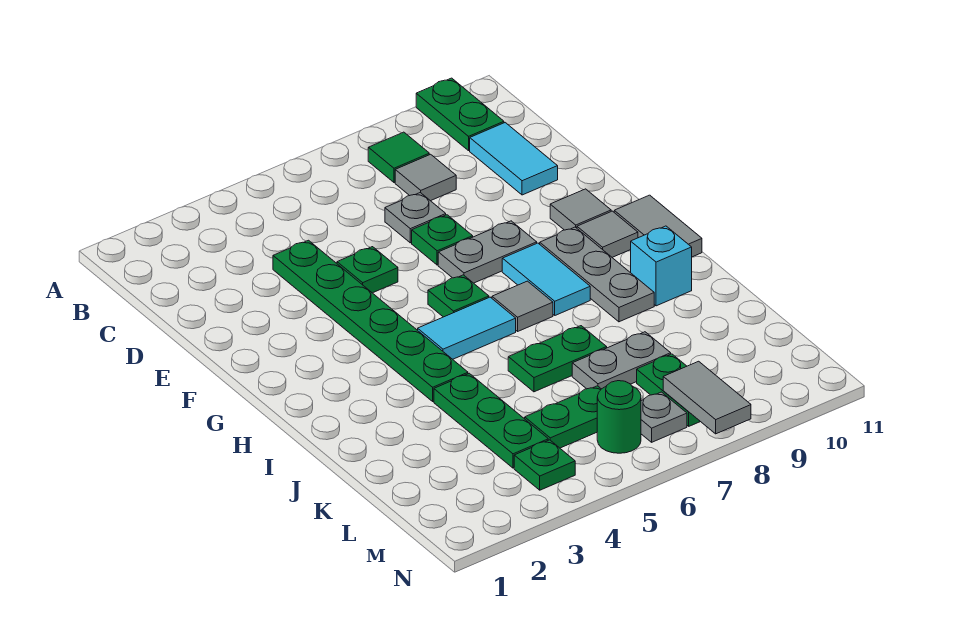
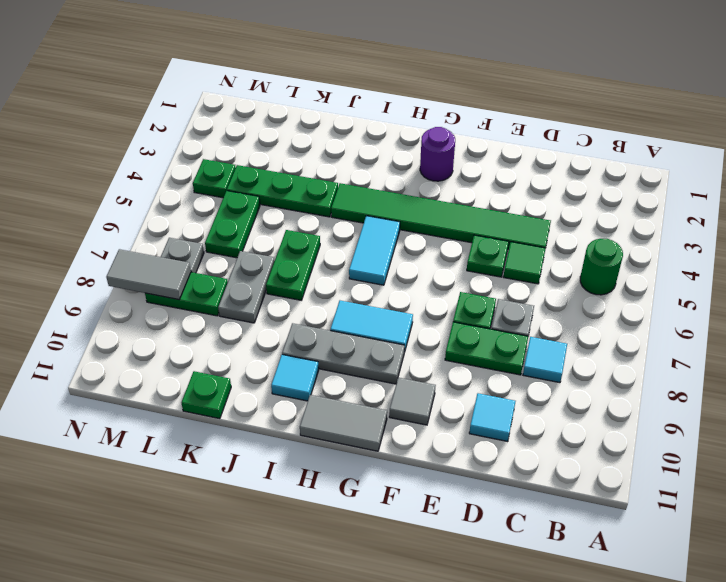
green plate A10:B10 level 1 -> green plate D8:E8 level 1
green tile B8 level 1 -> green tile D5 level 1
grey tile C8 level 1 -> cyan tile C8 level 1
cyan tile C10:D10 level 1 -> cyan tile D10 level 1
green plate D4:I4 level 1 -> green tile D4:I4 level 1
grey plate F7:F8 level 1 -> none
none -> purple round brick G2 level 1
green plate G6 level 1 -> green plate K11 level 1
grey tile G10 level 1 -> none
grey tile H7 level 1 -> none
cyan brick I10 level 1 -> cyan tile I10 level 1
green round brick M6 level 1 -> green round brick B5 level 1

